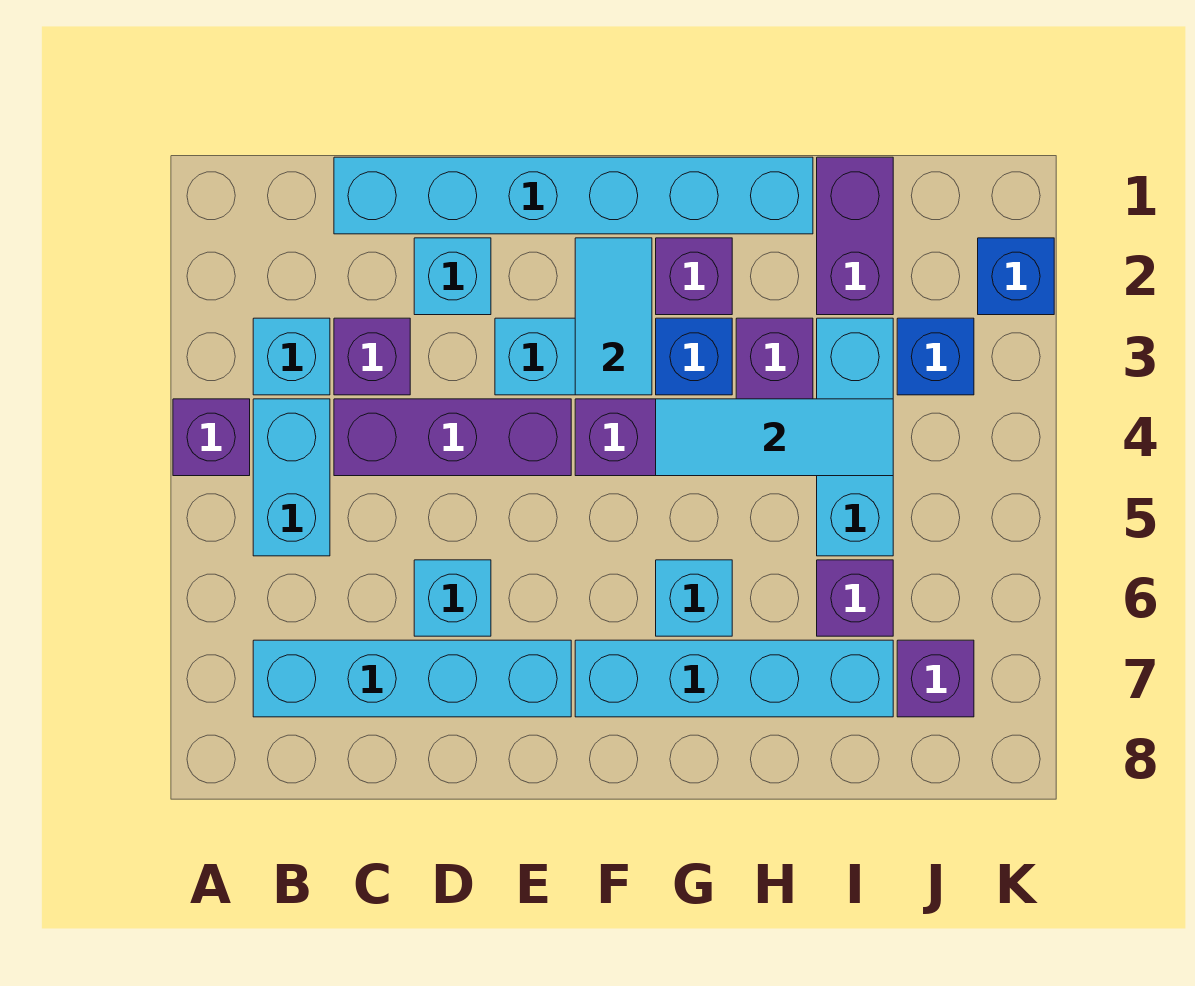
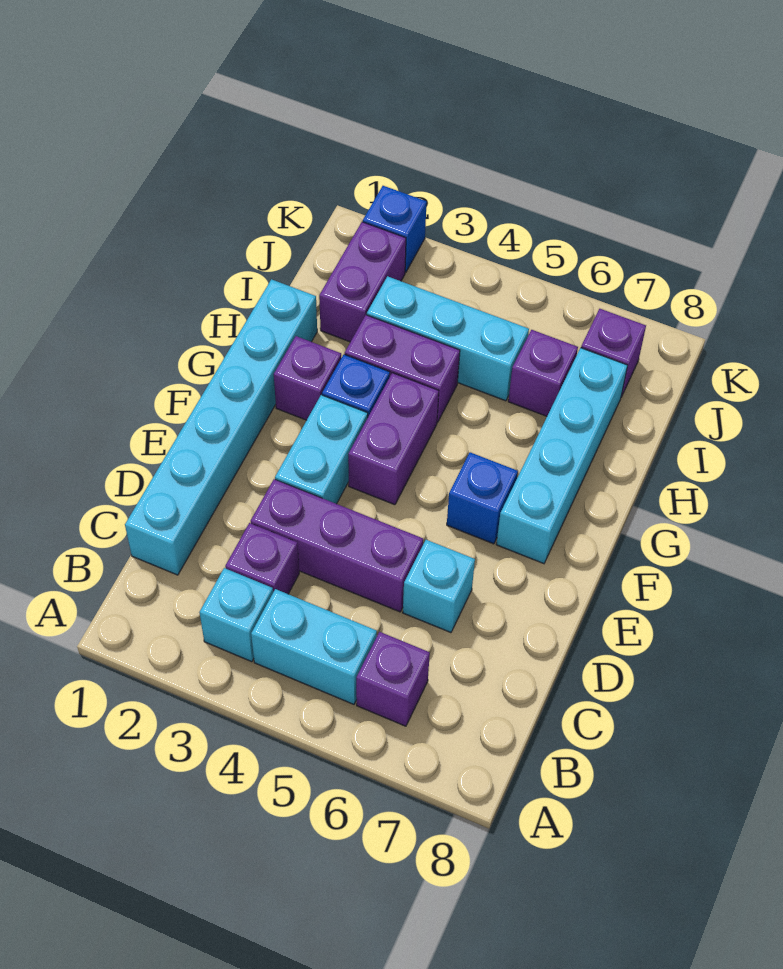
purple brick A4 level 1 -> purple brick B6 level 1
cyan brick B7:E7 level 1 -> none
purple brick C4:E4 level 1 -> purple brick D3:D5 level 1
cyan brick D2 level 1 -> none
cyan tile F2:F3 level 2 -> none
cyan tile G4:I4 level 2 -> none
cyan brick G6 level 1 -> none
purple brick I1:I2 level 1 -> purple brick I2:J2 level 1
blue brick J3 level 1 -> blue brick F6 level 1

